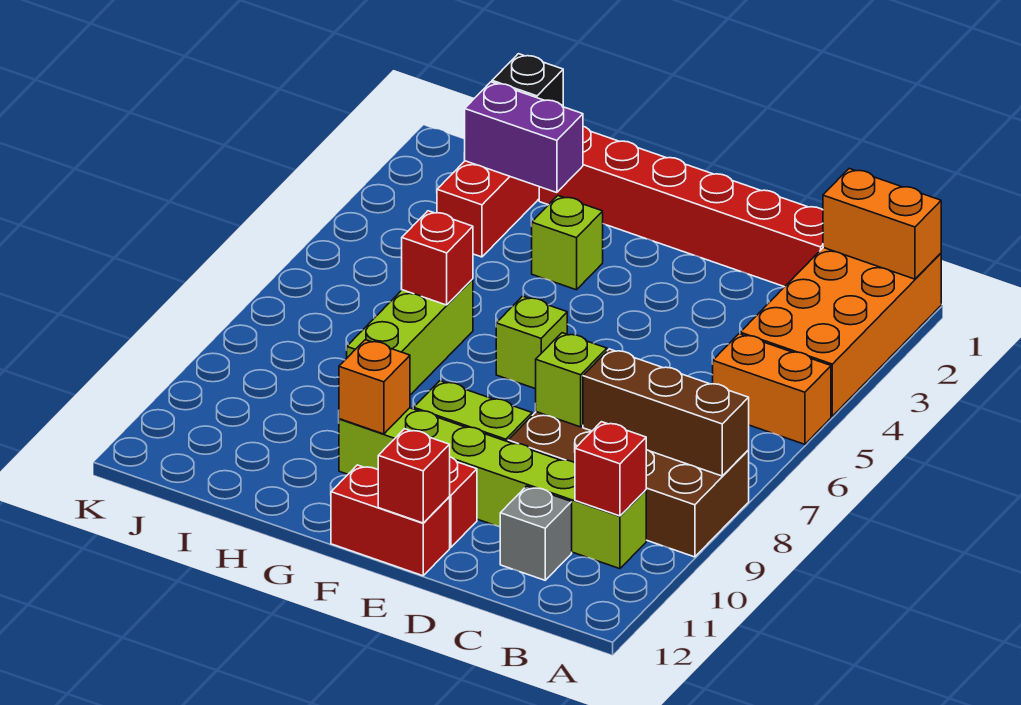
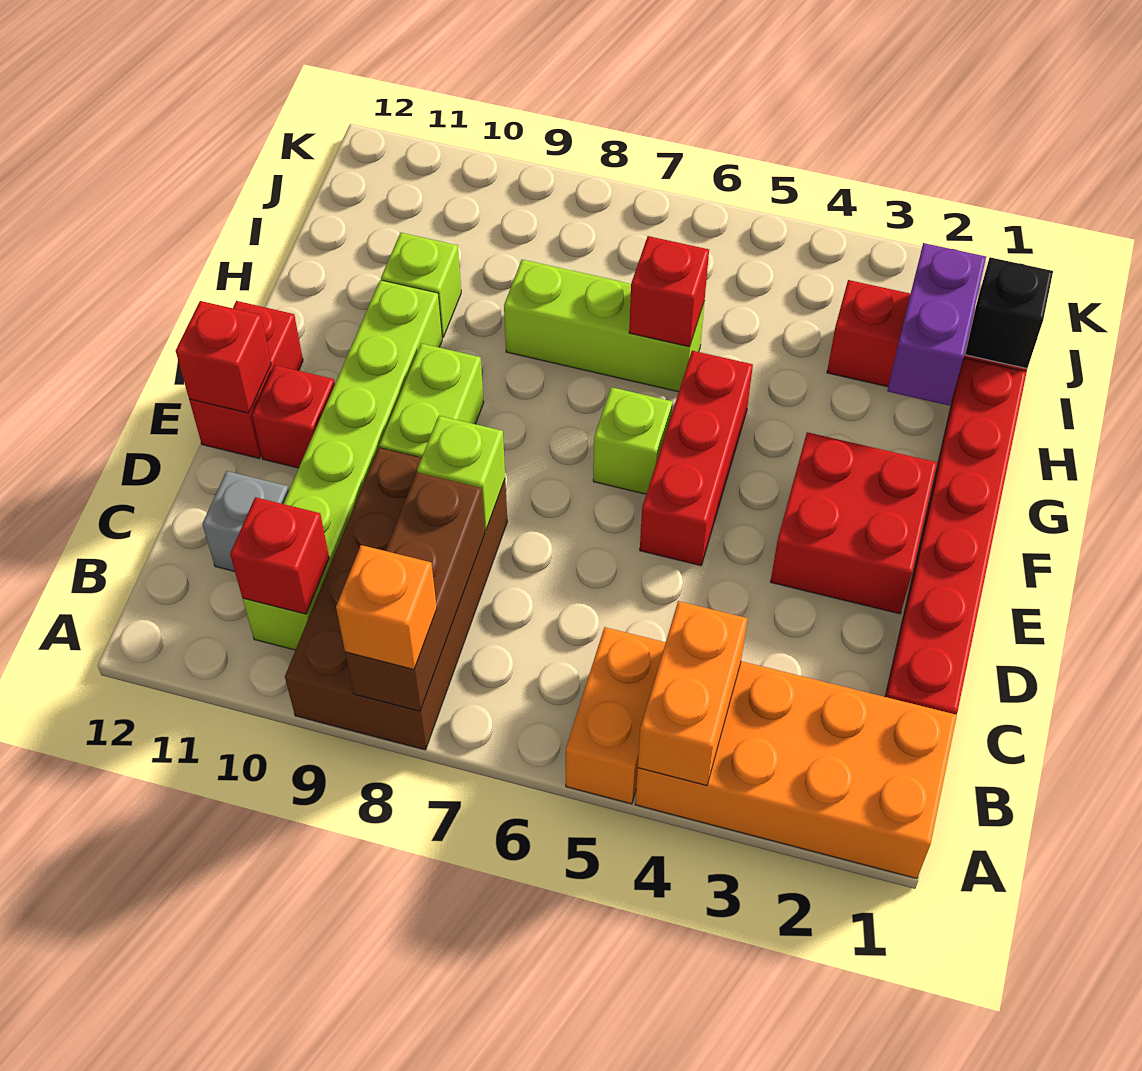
orange brick A1:B1 level 2 -> orange brick A4:B4 level 2
none -> red brick E2:F3 level 1
none -> red brick E5:G5 level 1
lime brick G3 level 1 -> lime brick H10 level 1
orange brick G10 level 2 -> orange brick A8 level 3

